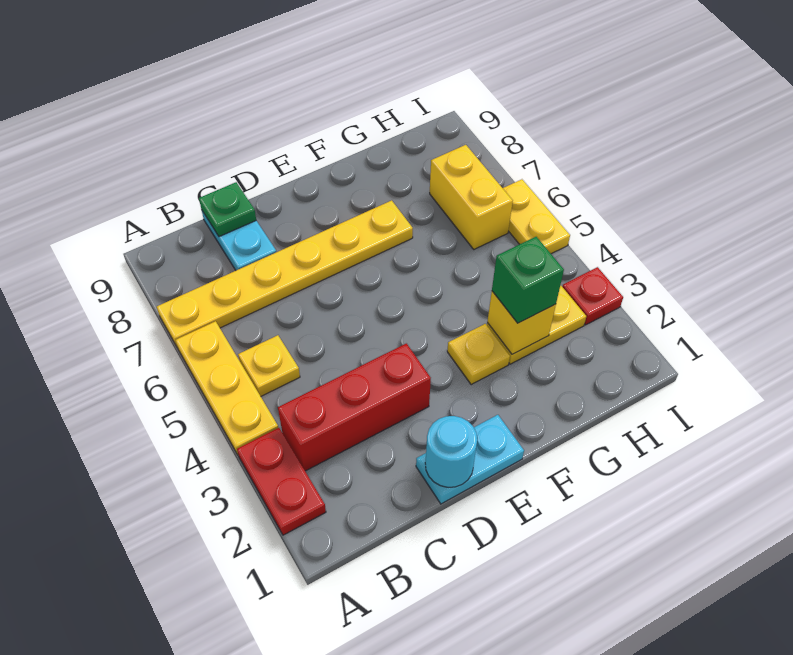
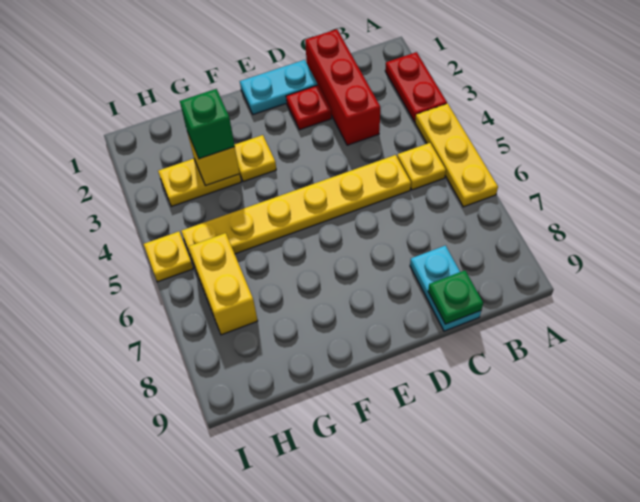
yellow plate A7:F7 level 1 -> yellow plate C5:H5 level 1
red brick B3:D3 level 1 -> red brick C1:C3 level 1
cyan round brick D1 level 2 -> none
red plate I3 level 1 -> red plate D2 level 1
yellow plate I5:I6 level 1 -> yellow plate I5 level 1

